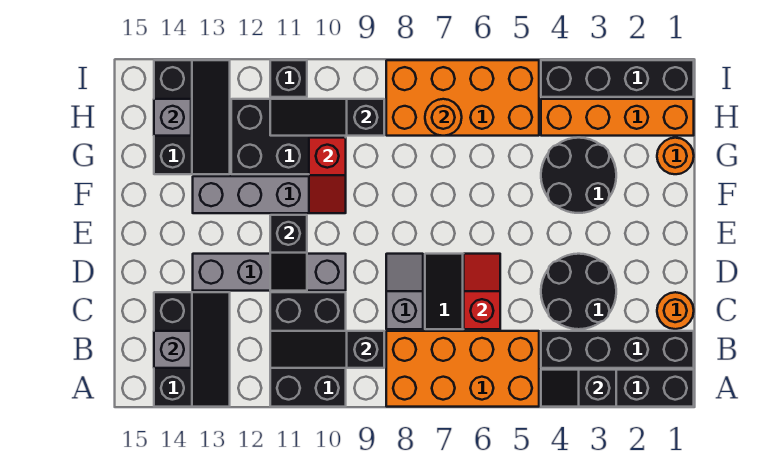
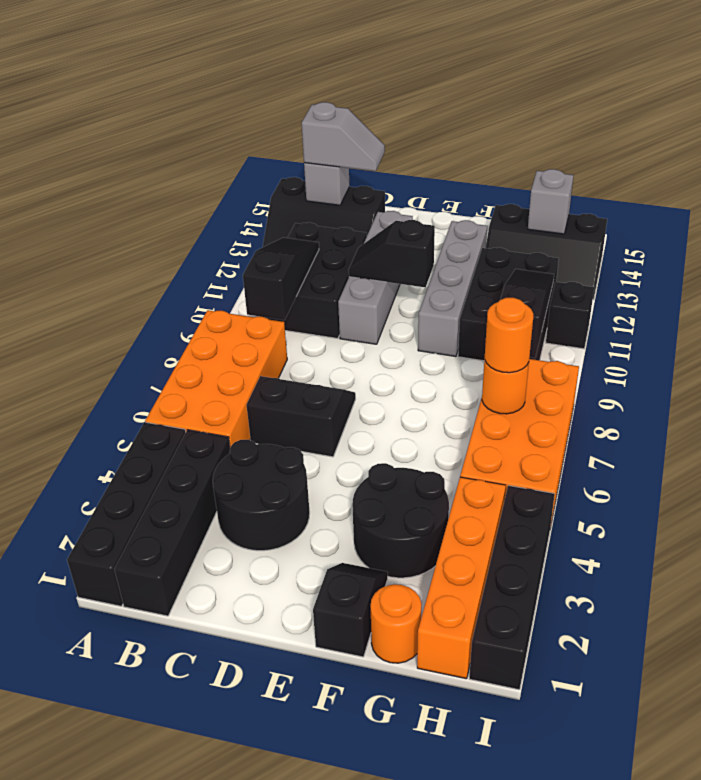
black slope A3:A4 level 2 top 3 -> black slope F1:F2 level 1 top 1
black brick A10:C11 level 1 -> black brick B10:C12 level 1
orange round brick C1 level 1 -> orange round brick H7 level 3
red slope C6:D6 level 2 top C -> none
grey slope C8:D8 level 1 top C -> grey slope B14:C14 level 3 top B
red slope F10:G10 level 2 top G -> none

